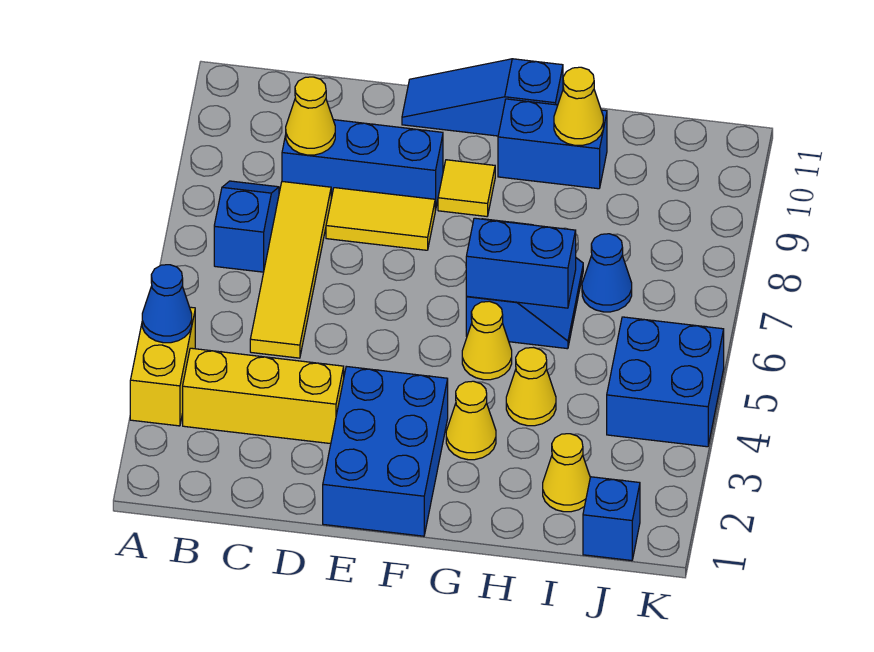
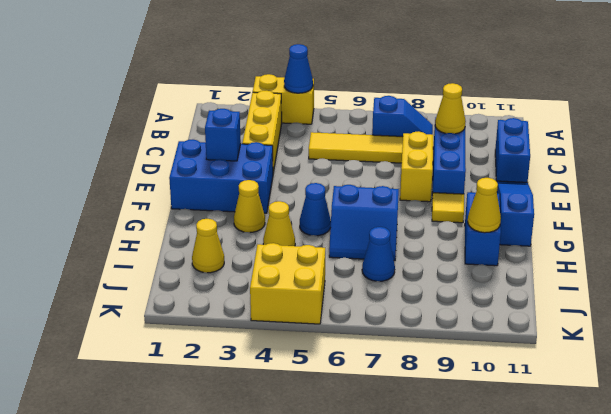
yellow tile D8:E8 level 1 -> yellow brick D8:E8 level 1
yellow cone G5 level 1 -> blue cone G5 level 1
blue brick G6:H6 level 2 -> blue brick C11:D11 level 1
blue brick J1 level 1 -> blue brick E2 level 2
blue brick J4:K5 level 1 -> yellow brick J4:K5 level 1

